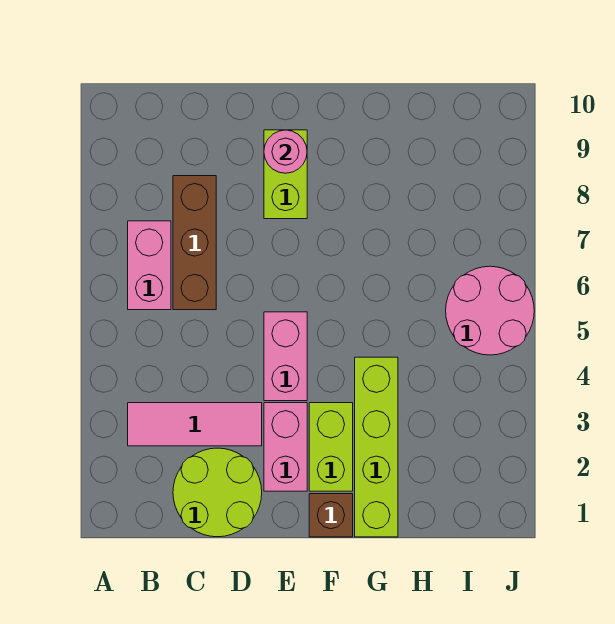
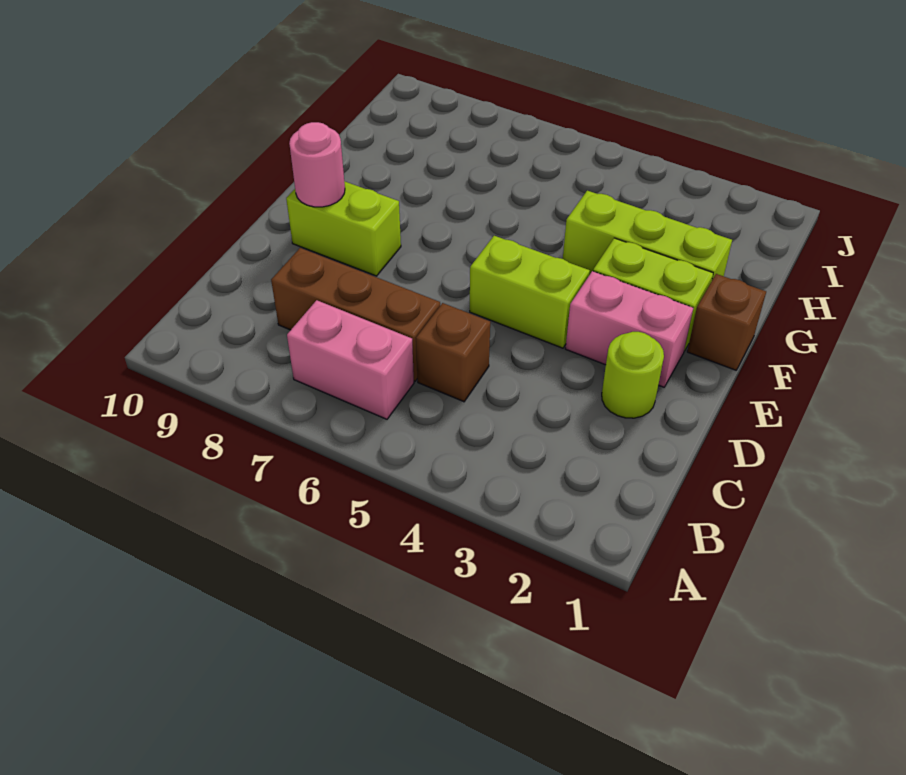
pink tile B3:D3 level 1 -> none
lime round brick C1:D2 level 1 -> lime round brick D2 level 1
none -> brown brick C5 level 1
pink brick E4:E5 level 1 -> lime brick E4:E5 level 1
lime brick G1:G4 level 1 -> lime brick G2:G4 level 1
pink round brick I5:J6 level 1 -> none

